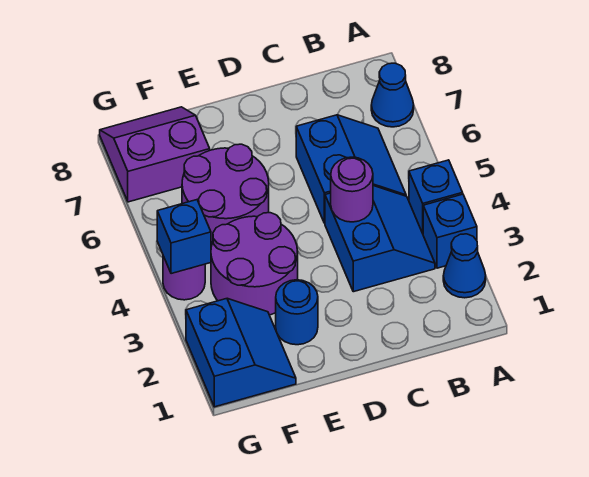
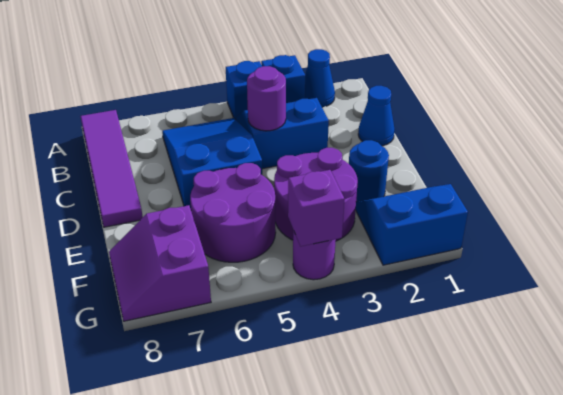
blue cone A7 level 1 -> blue cone C1 level 1
none -> purple tile A8:D8 level 1
blue slope B5:C6 level 1 top C -> blue slope B5:D6 level 1 top D
blue brick G4 level 2 -> purple brick G4 level 2

